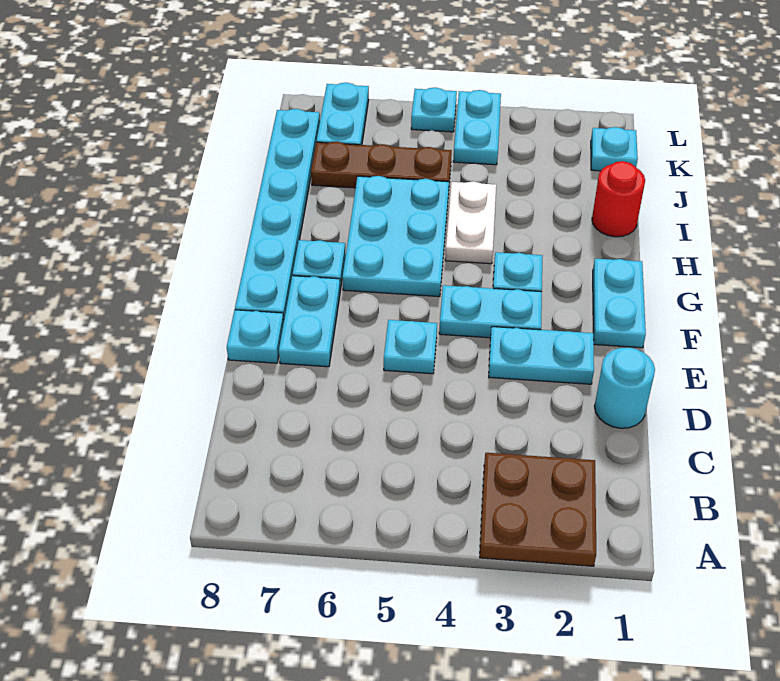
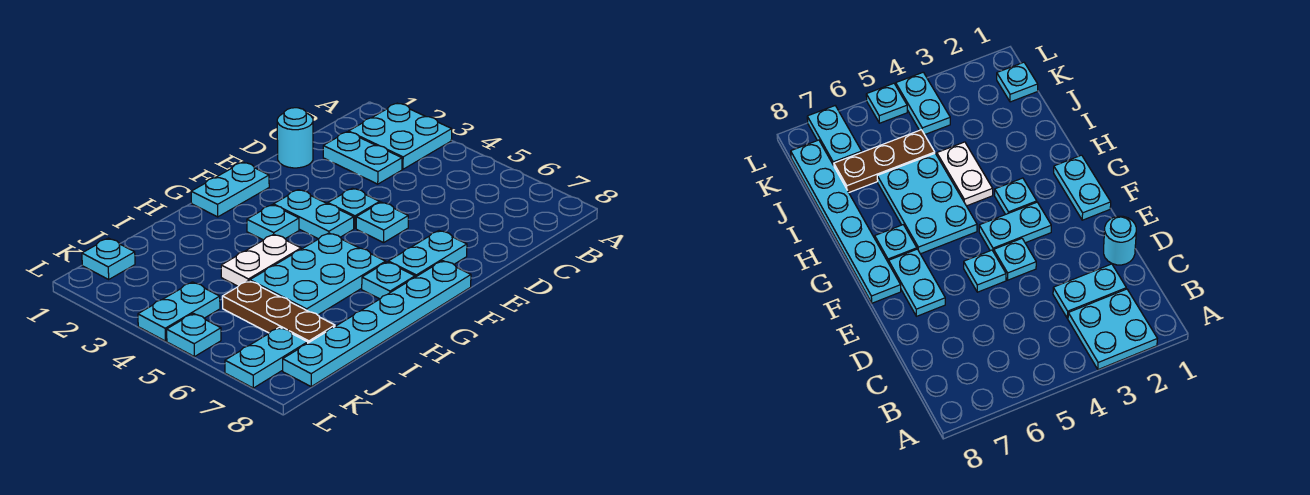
brown plate A2:B3 level 1 -> cyan plate A2:B3 level 1
cyan plate E2:E3 level 1 -> cyan plate C2:C3 level 1
cyan plate E8 level 1 -> cyan plate E4 level 1
red round brick I1 level 1 -> none

